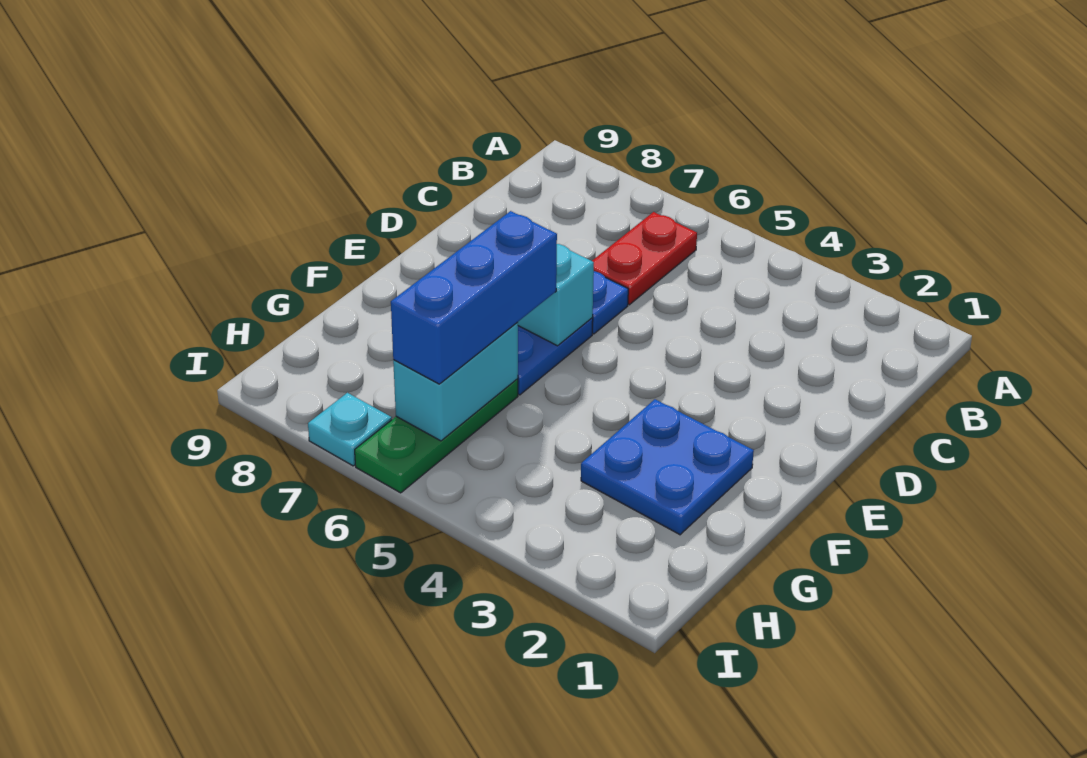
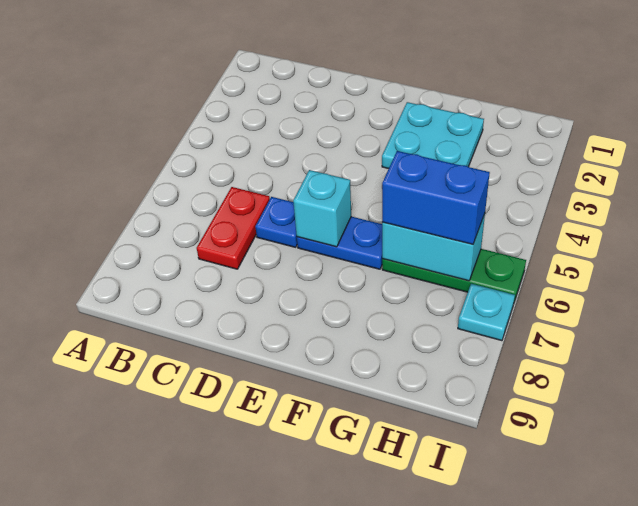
red plate B6:C6 level 1 -> red plate C6:C7 level 1
blue plate F2:G3 level 1 -> cyan plate F2:G3 level 1
blue brick F6:H6 level 3 -> blue brick G6:H6 level 3

